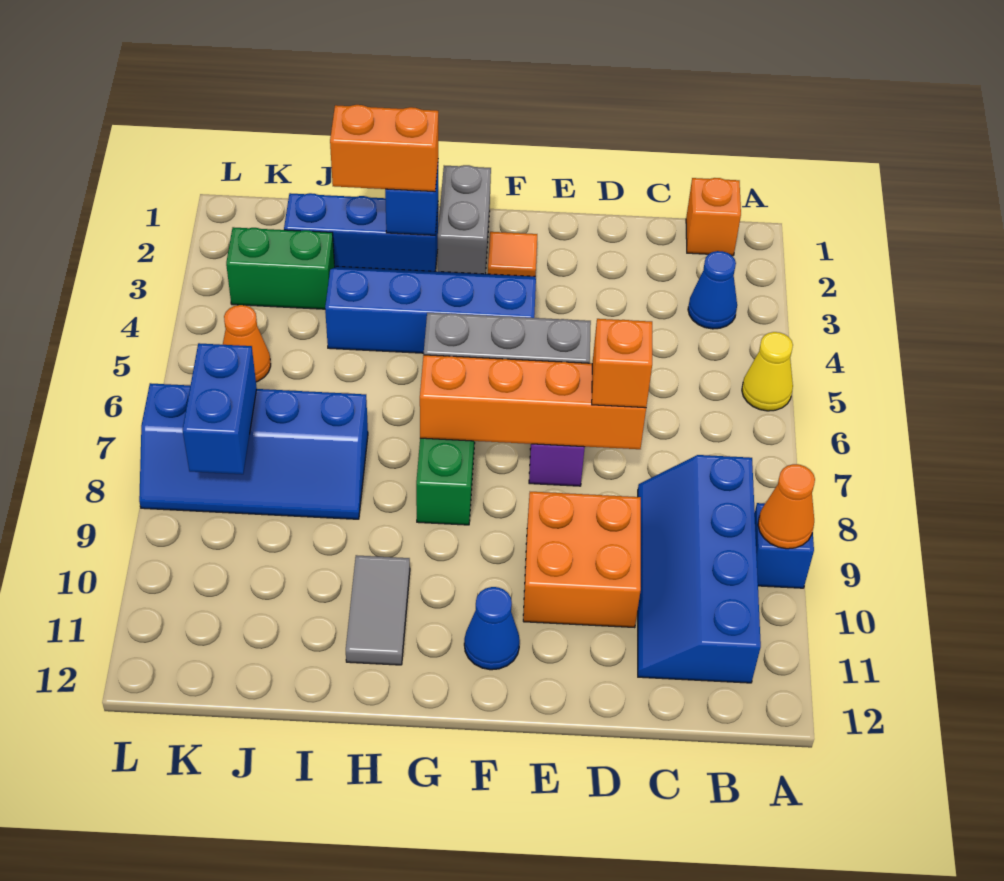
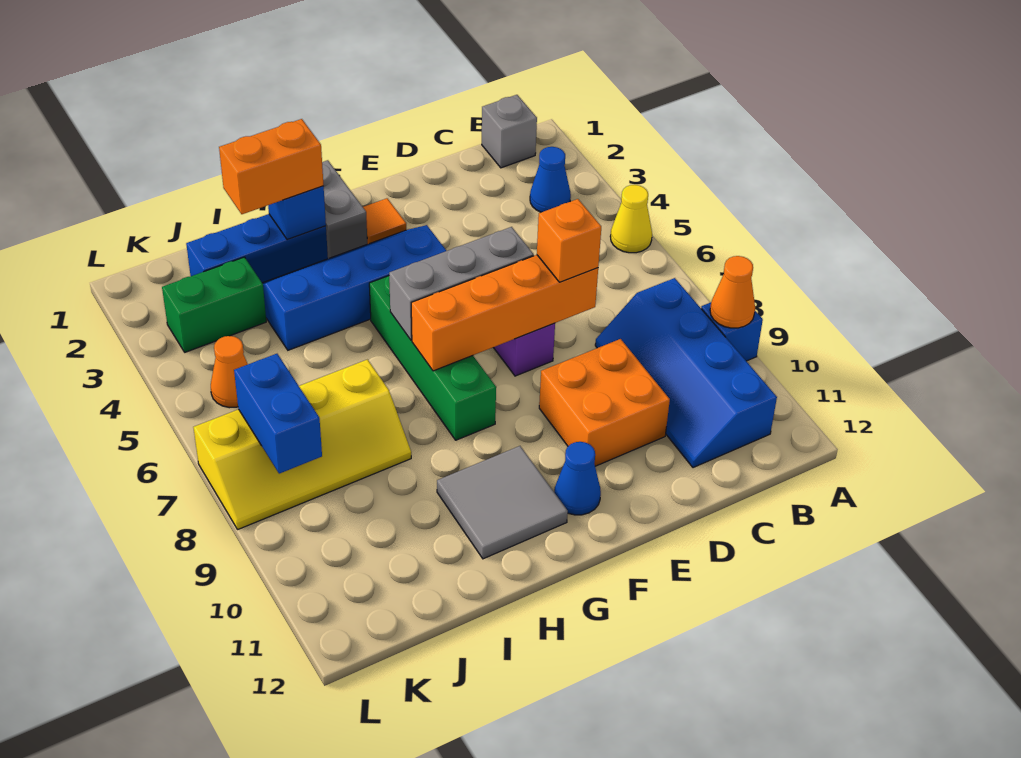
orange brick B1 level 1 -> grey brick B1 level 1
grey tile H10:H11 level 1 -> grey tile G10:H11 level 1
blue slope I7:L8 level 1 top 7 -> yellow slope I7:L8 level 1 top 7

